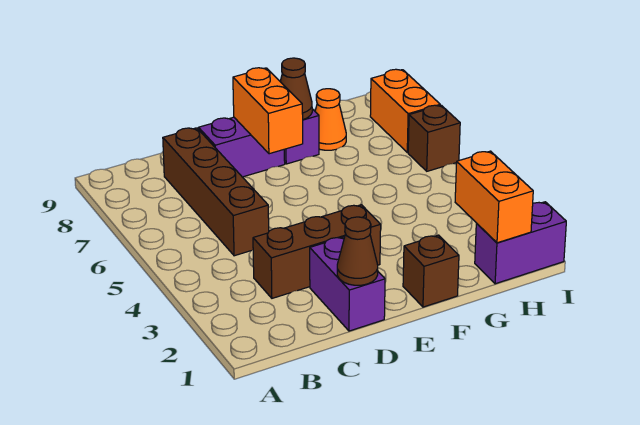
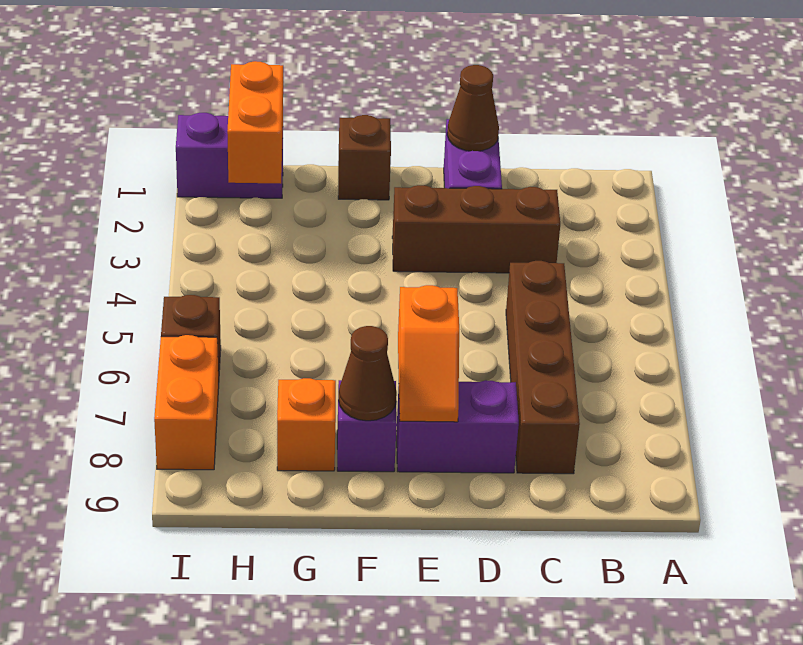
orange brick E7:E8 level 2 -> orange slope E7:E8 level 2 top 7
orange cone G8 level 1 -> orange brick G8 level 1

